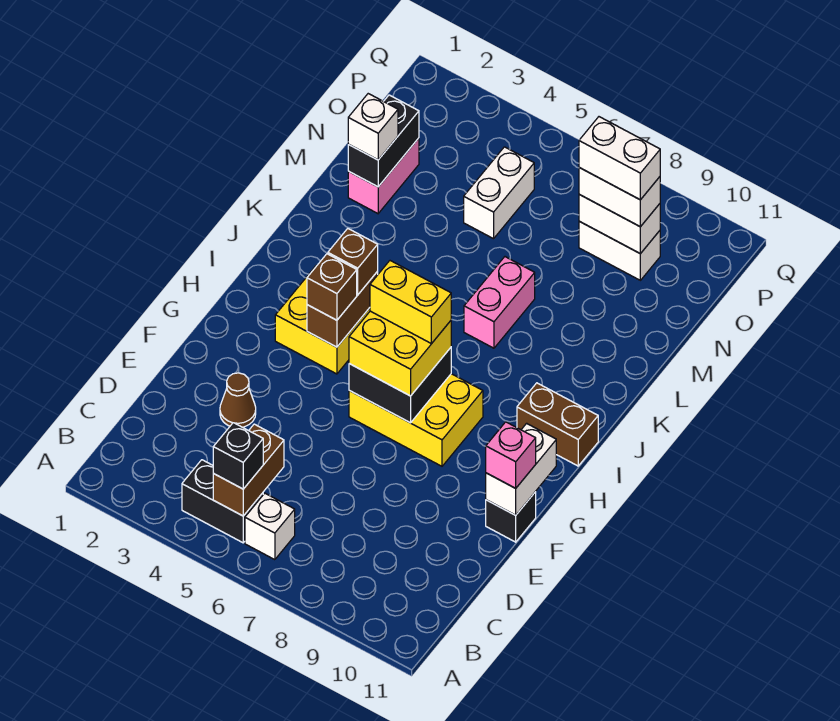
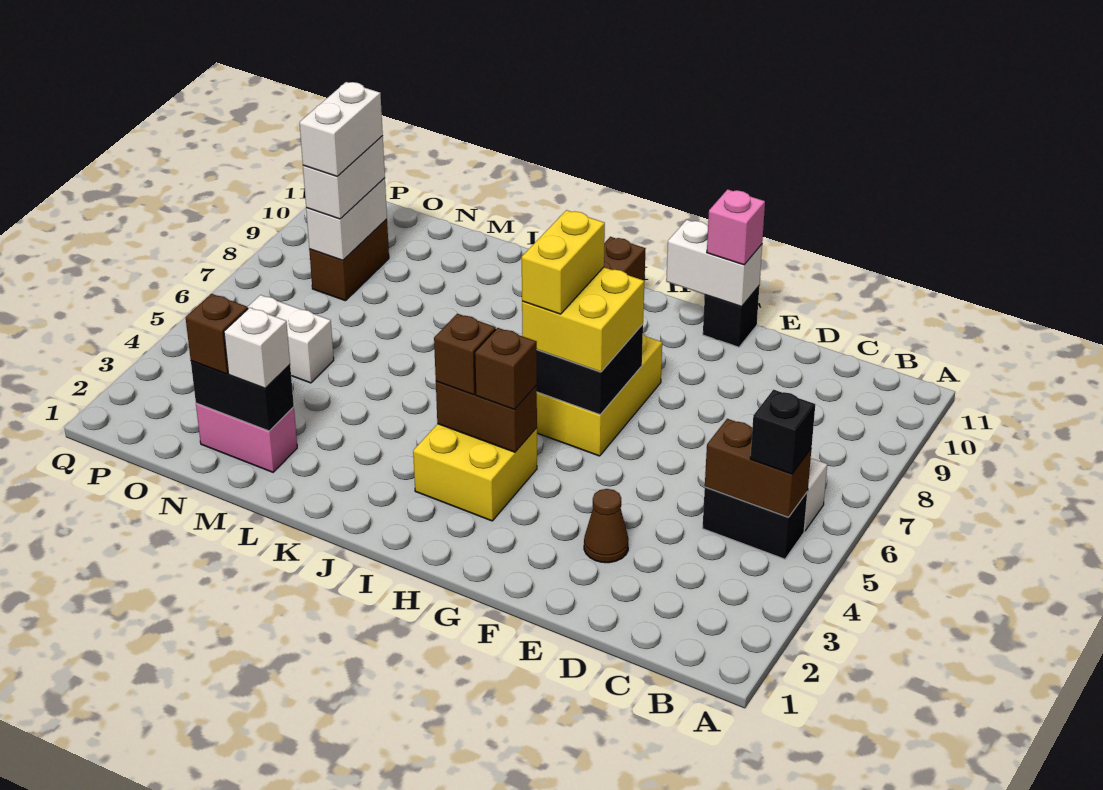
black brick B4:B5 level 1 -> black brick B5:C5 level 1
pink brick K7:L7 level 1 -> none
none -> brown brick N2 level 3
white brick O8:O9 level 1 -> brown brick O8:O9 level 1

